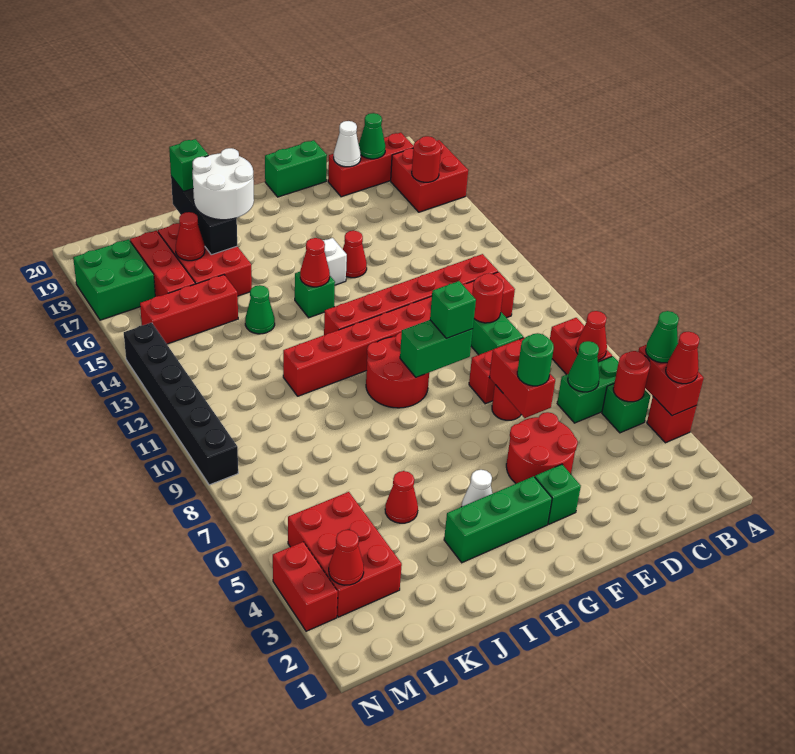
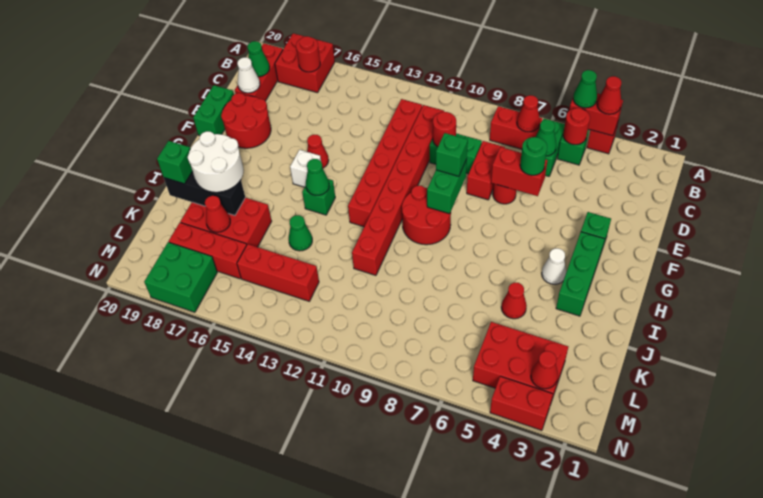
red round brick E4:F5 level 1 -> red round brick E18:F19 level 1
red cone H14 level 2 -> green cone H14 level 2
red brick K15:M15 level 1 -> red brick L13:L15 level 1
black brick N9:N14 level 1 -> none

